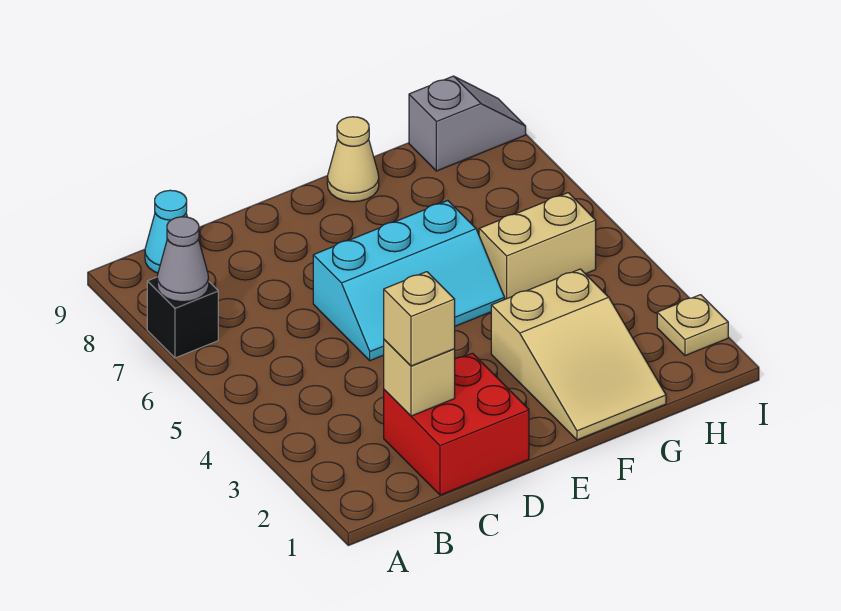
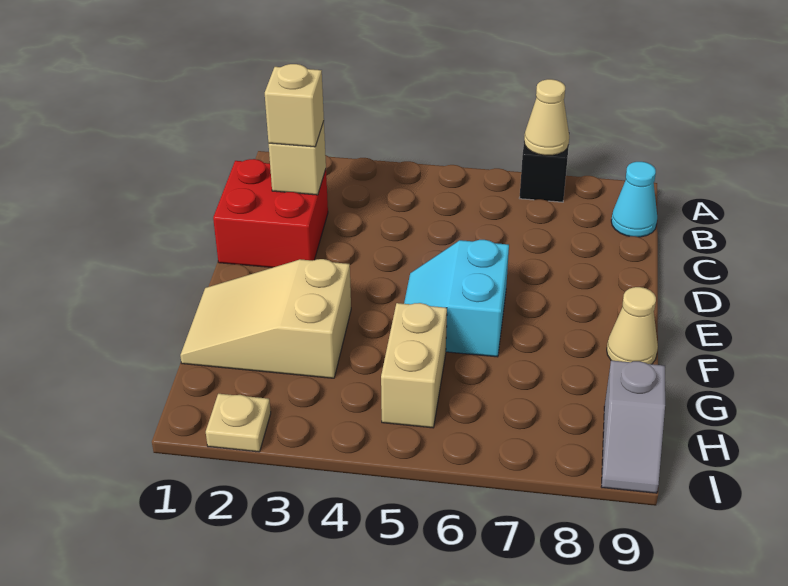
grey cone A7 level 2 -> tan cone A7 level 2
cyan slope D5:F6 level 1 top 6 -> cyan slope E5:F6 level 1 top 6

